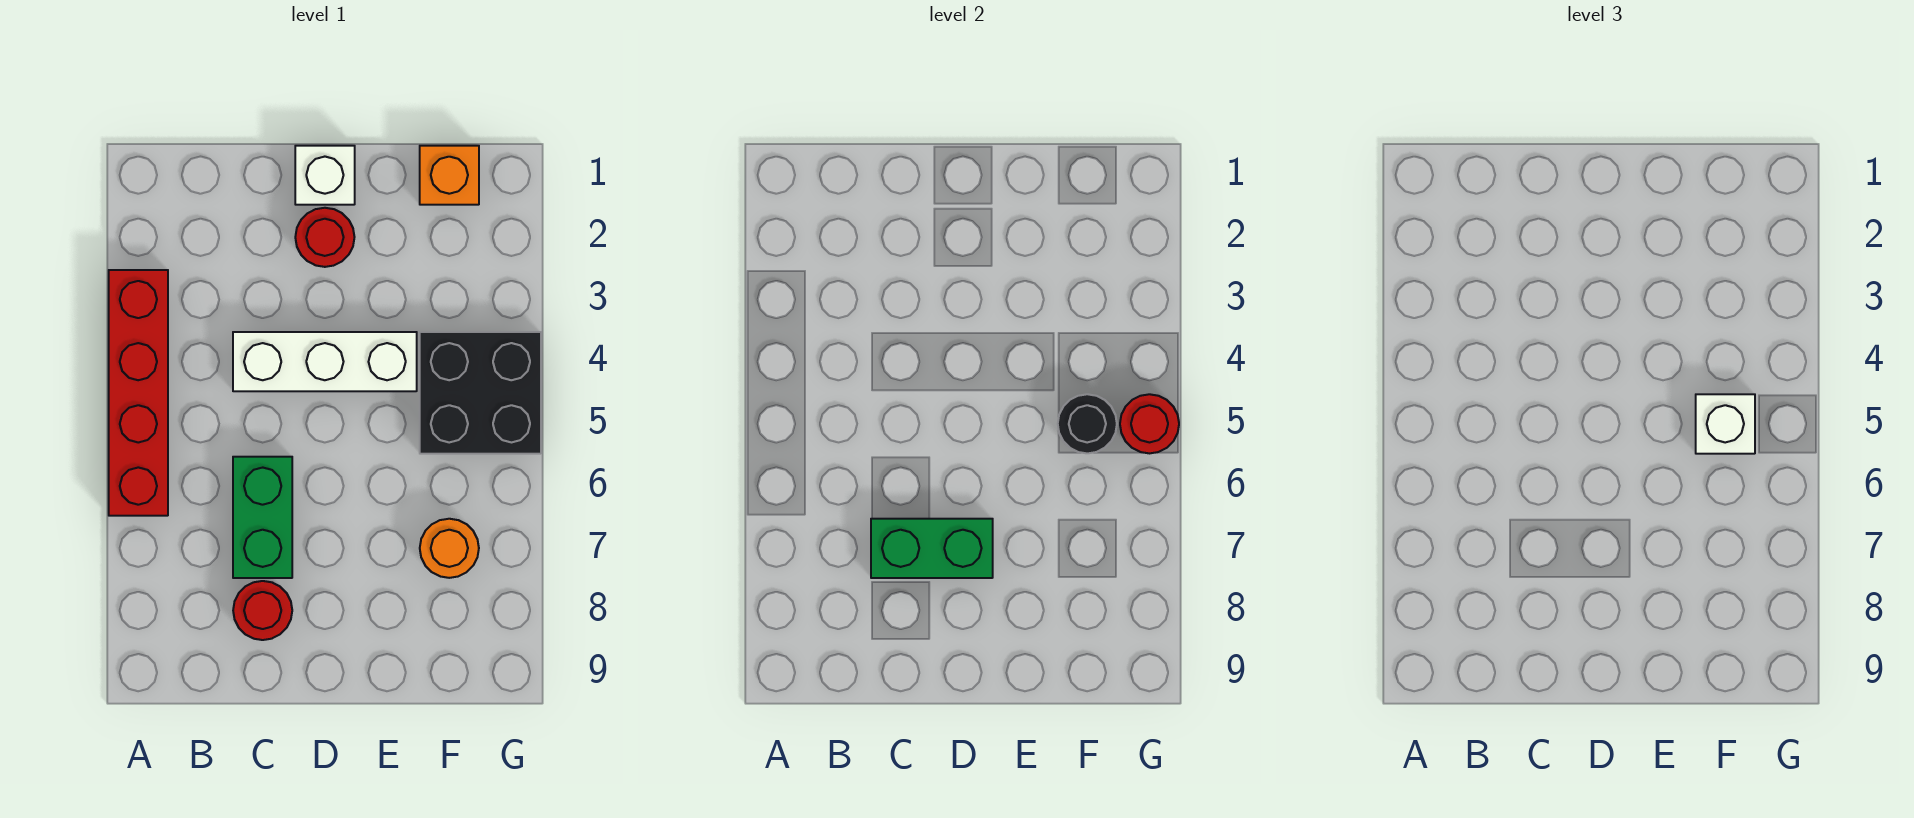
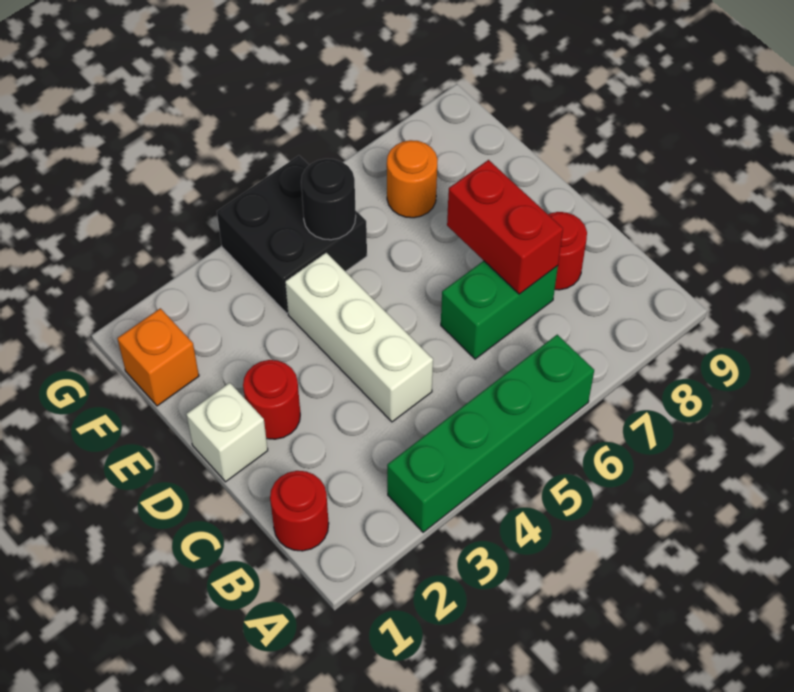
red brick A3:A6 level 1 -> green brick A3:A6 level 1
green brick C7:D7 level 2 -> red brick C7:D7 level 2
white brick F5 level 3 -> none
red round brick G5 level 2 -> red round brick B1 level 1

